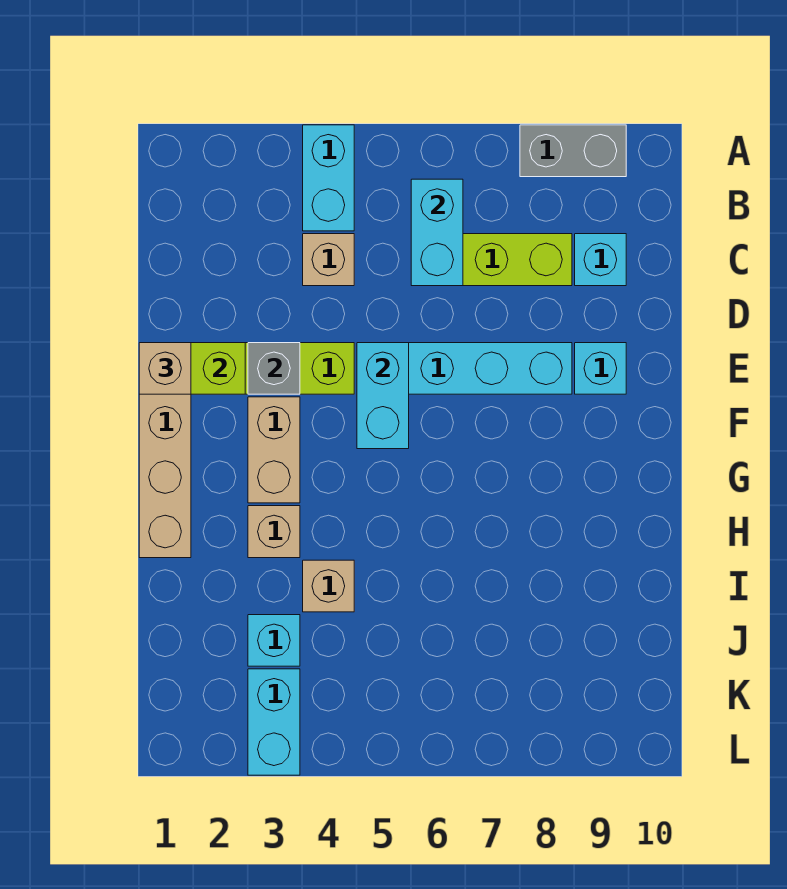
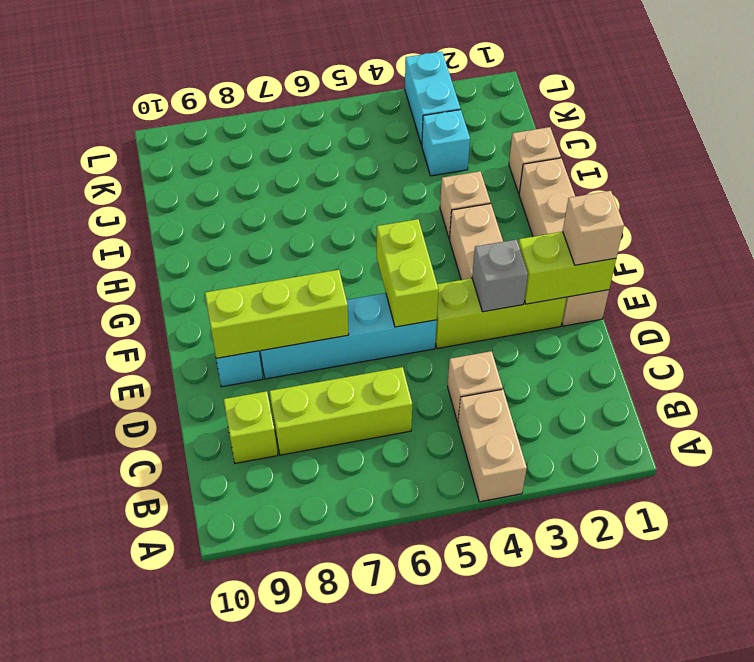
cyan brick A4:B4 level 1 -> tan brick A4:B4 level 1
grey brick A8:A9 level 1 -> none
cyan brick B6:C6 level 2 -> none
cyan brick C9 level 1 -> lime brick C9 level 1
cyan brick E5:F5 level 2 -> lime brick E5:F5 level 2
none -> lime brick E7:E9 level 2
tan brick I4 level 1 -> tan brick I1 level 1

